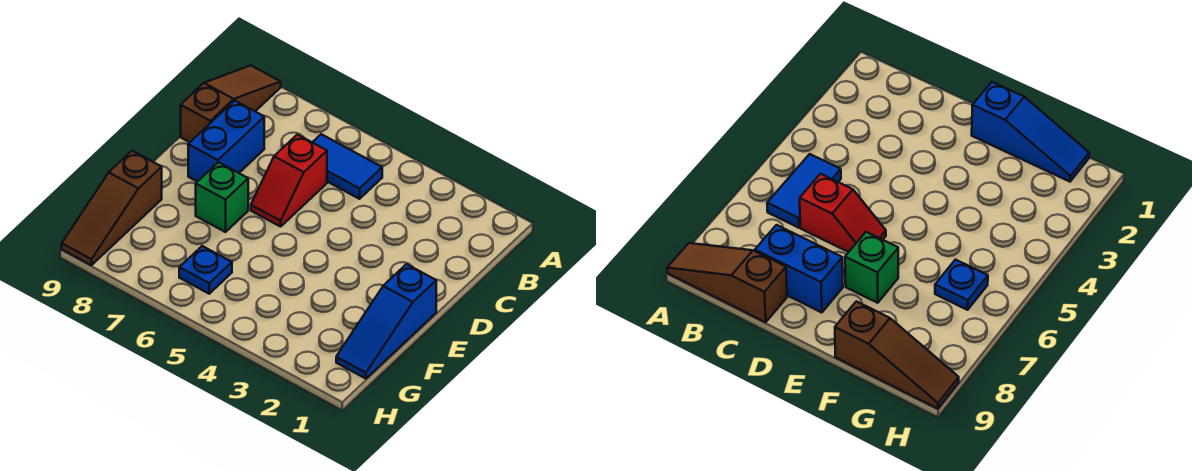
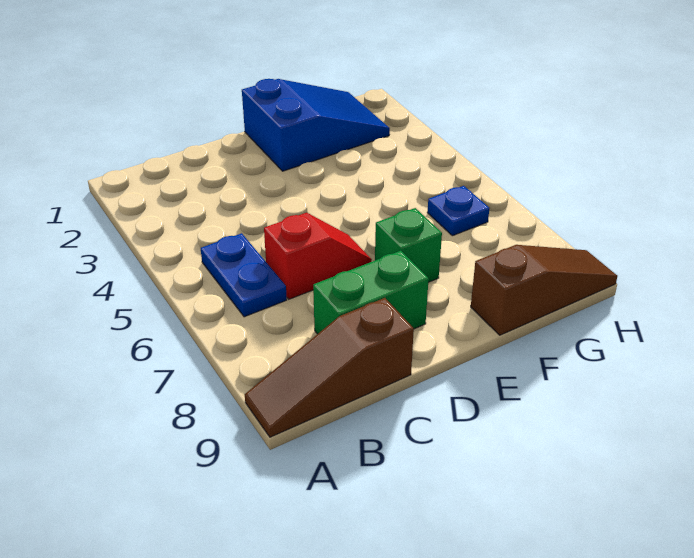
blue tile B5:B6 level 1 -> blue plate B5:B6 level 1
blue brick C8:D8 level 1 -> green brick C8:D8 level 1
blue slope E1:G1 level 1 top E -> blue slope E1:G2 level 1 top E

